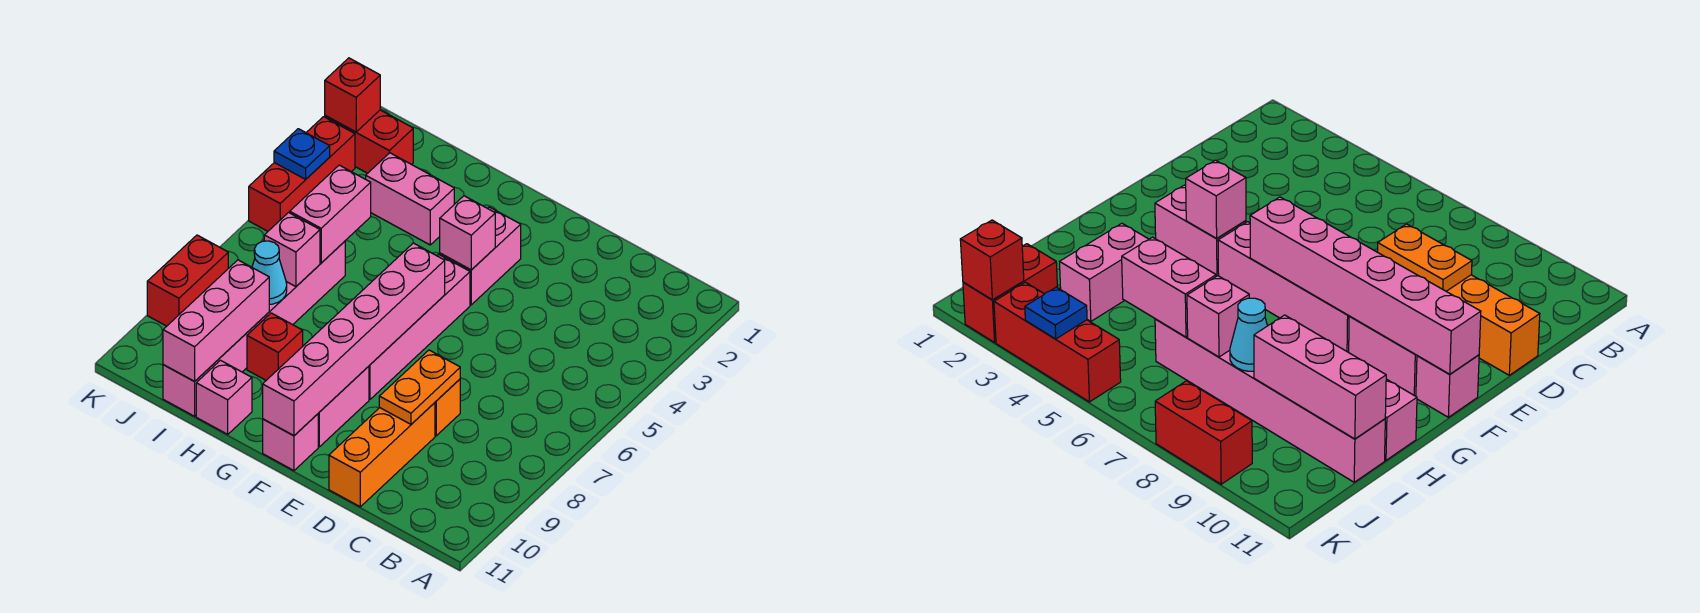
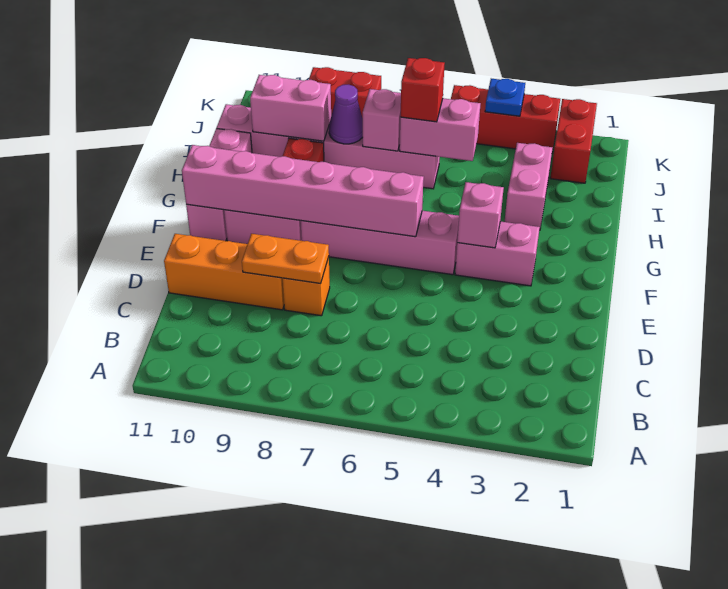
cyan cone I8 level 2 -> purple cone I8 level 2
pink brick I9:I11 level 2 -> pink brick I9:I10 level 2
red brick K2 level 2 -> red brick I6 level 3

